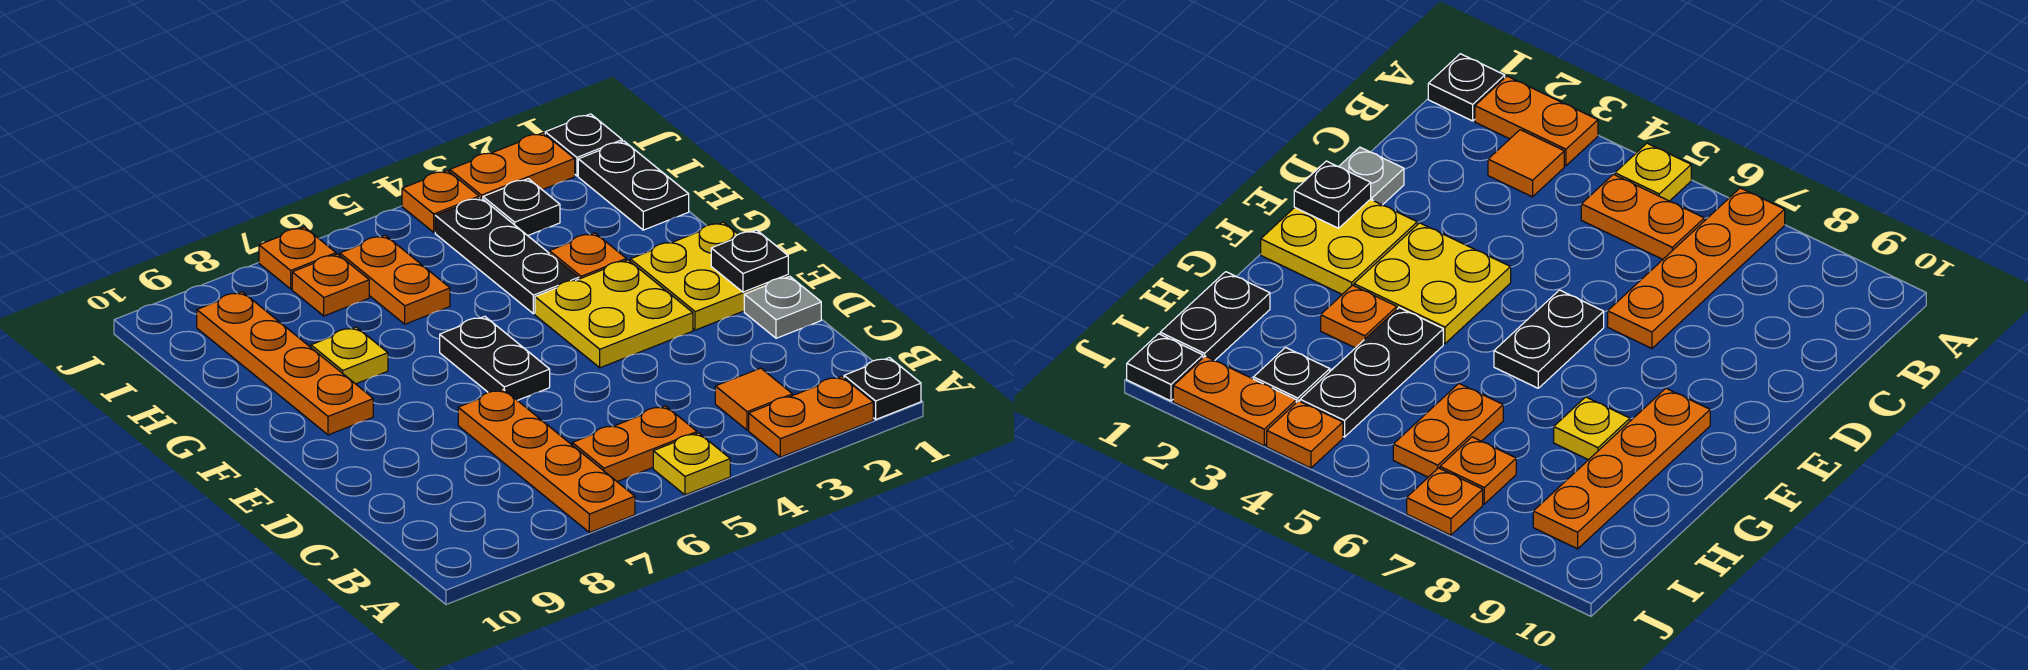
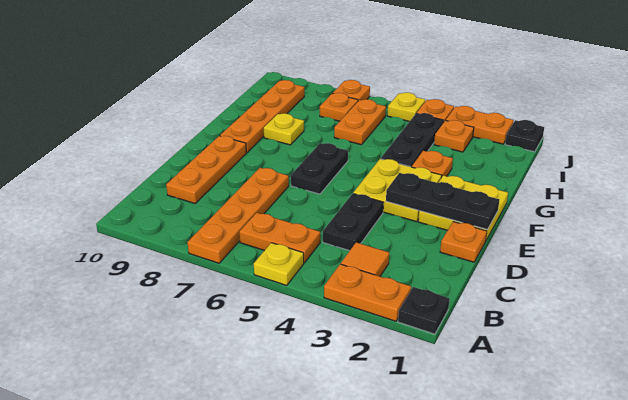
none -> orange plate C9:E9 level 1
grey plate D1 level 1 -> orange plate D1 level 1
black plate E1 level 2 -> black plate E1:E3 level 2
black plate H1:I1 level 1 -> black plate C4:D4 level 1
black plate I3 level 1 -> orange plate I3 level 1
none -> yellow plate J5 level 1

